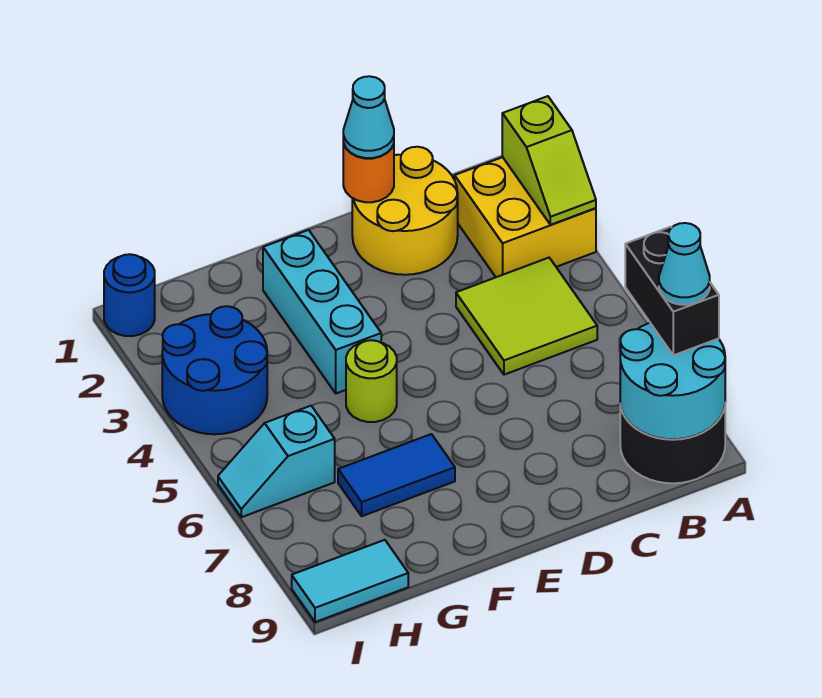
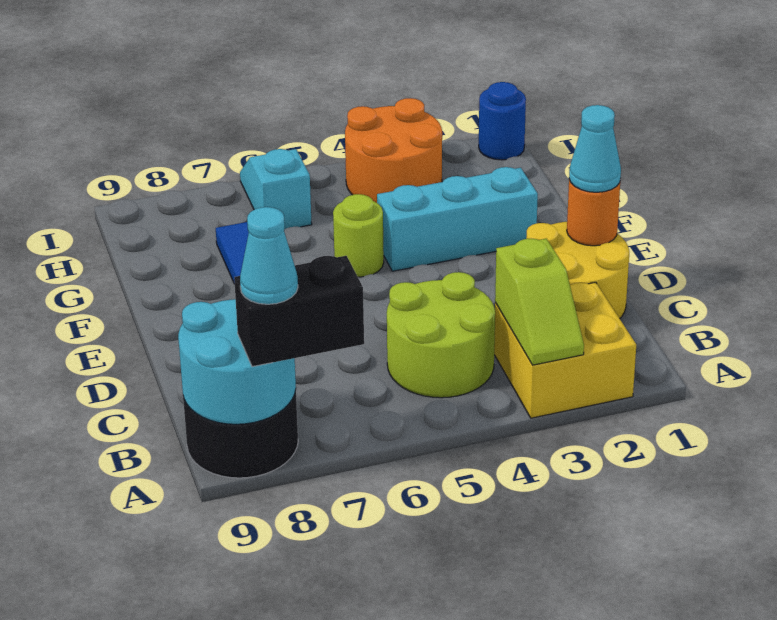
lime slope A2:A3 level 2 top 2 -> lime slope A3:B3 level 2 top B
lime tile B4:C5 level 1 -> lime round brick B4:C5 level 1
blue round brick H3:I4 level 1 -> orange round brick H3:I4 level 1
cyan tile H9:I9 level 1 -> none

